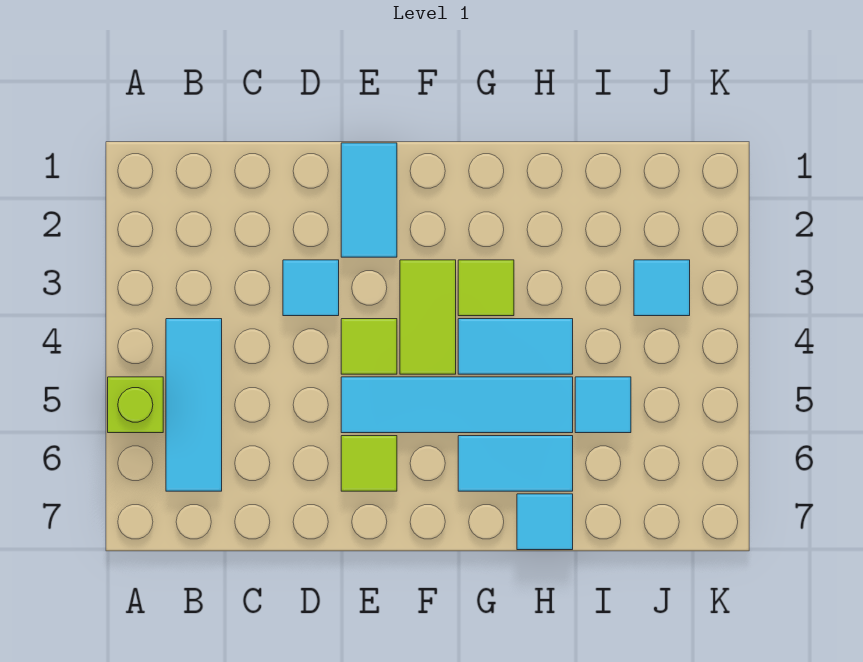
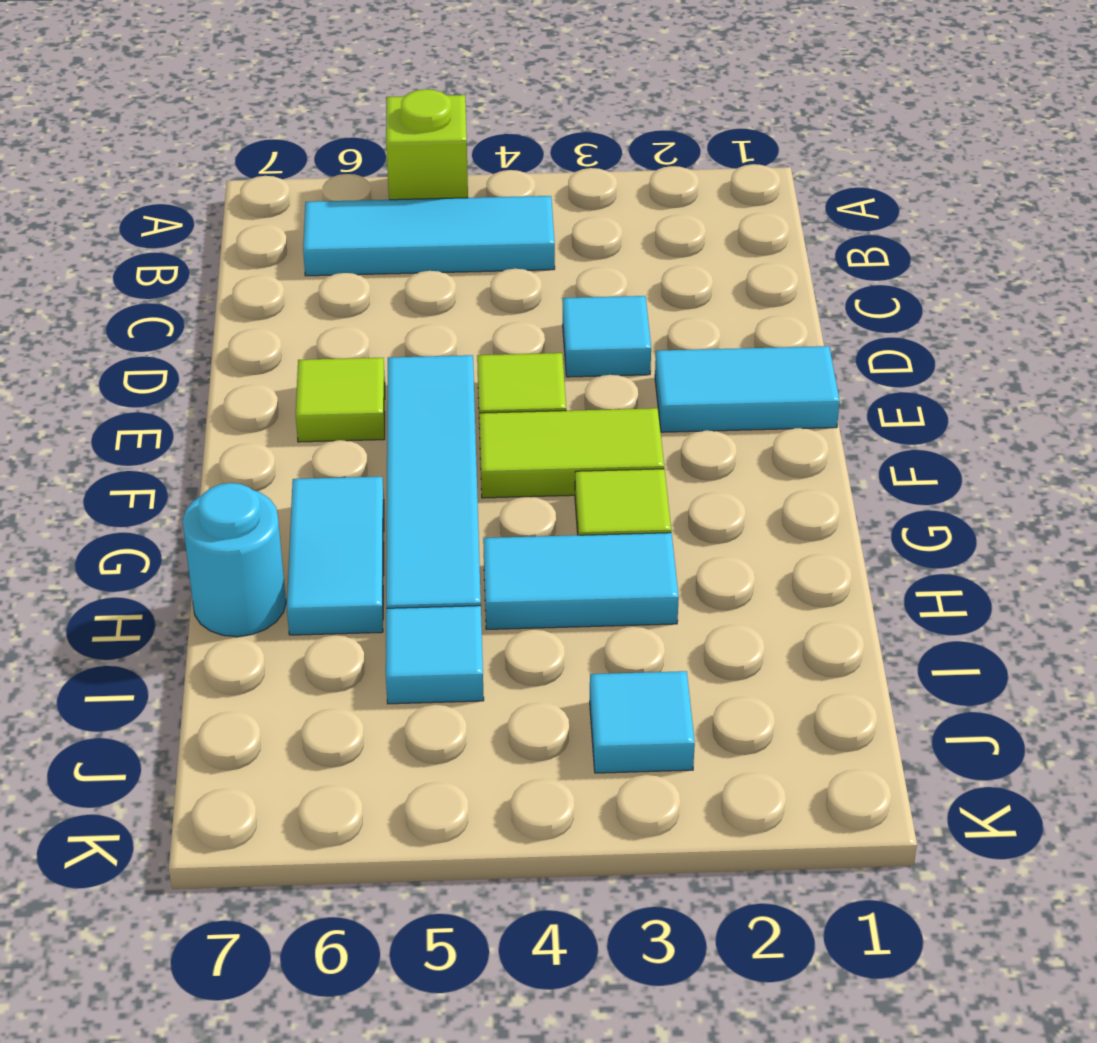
cyan tile G4:H4 level 1 -> cyan tile H3:H4 level 1
cyan tile H7 level 1 -> cyan round brick H7 level 1

